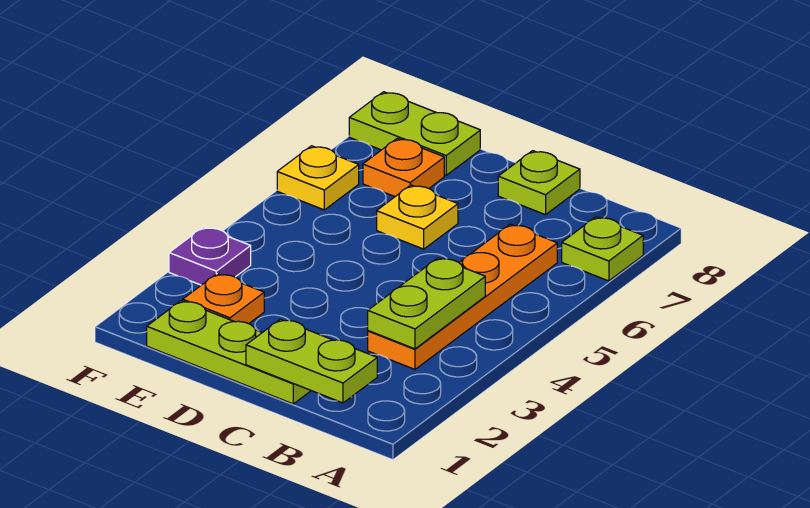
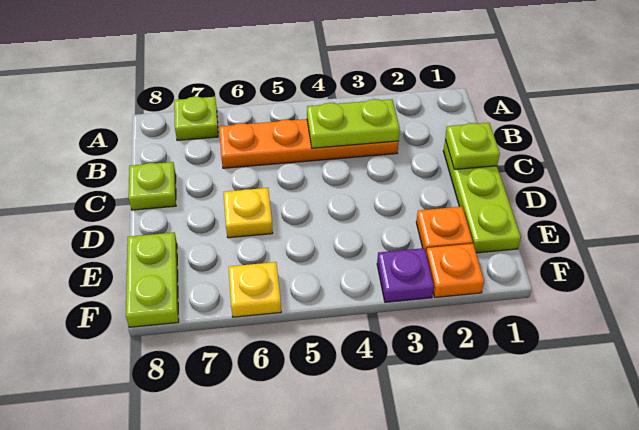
lime plate B1:C1 level 2 -> lime plate C1 level 2
orange plate E7 level 1 -> orange plate F2 level 1

